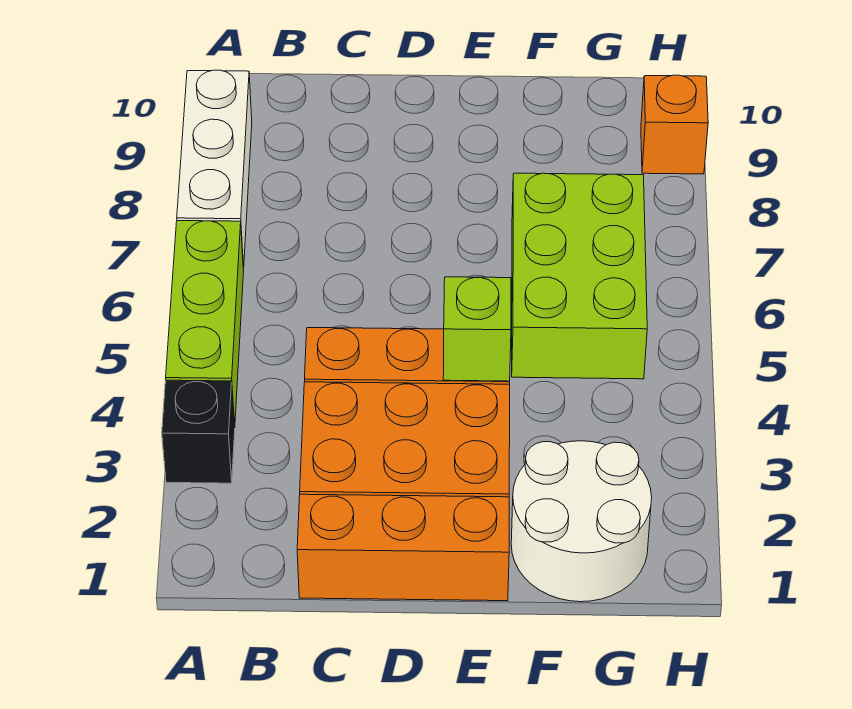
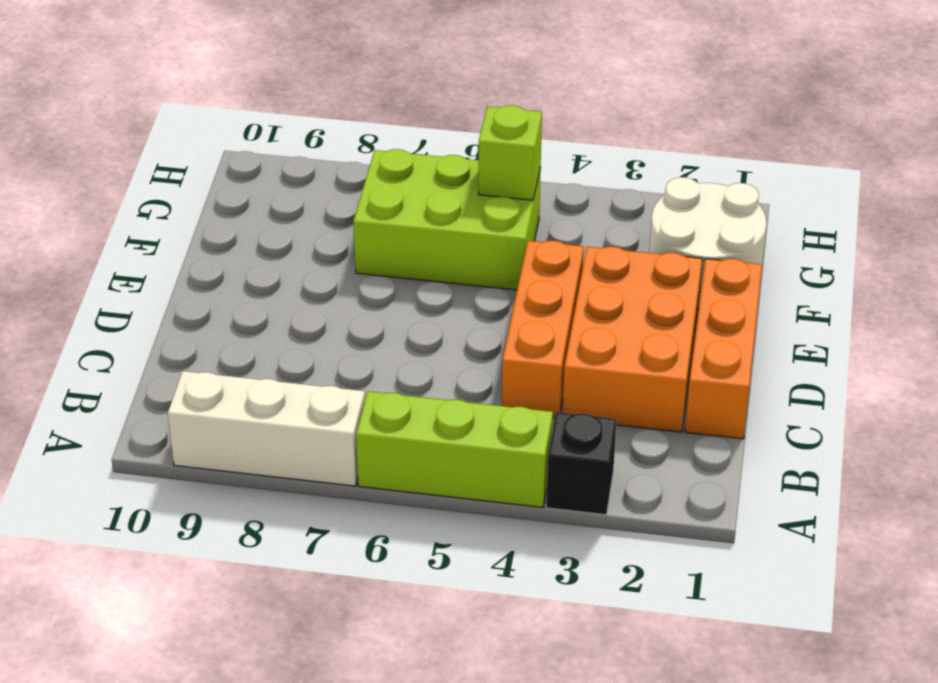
lime brick E4 level 2 -> lime brick G5 level 2
orange brick H9 level 1 -> none

